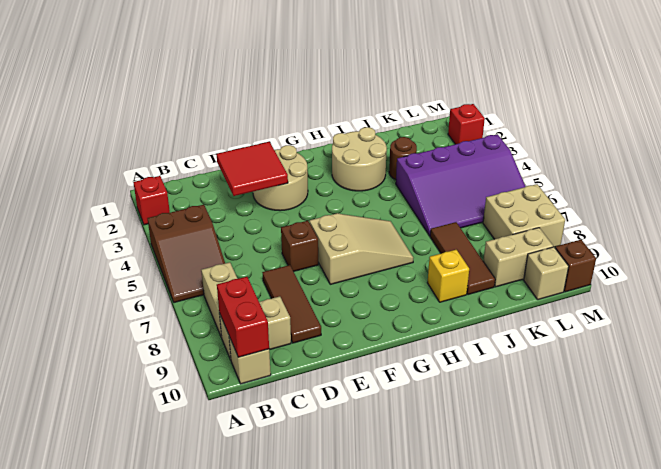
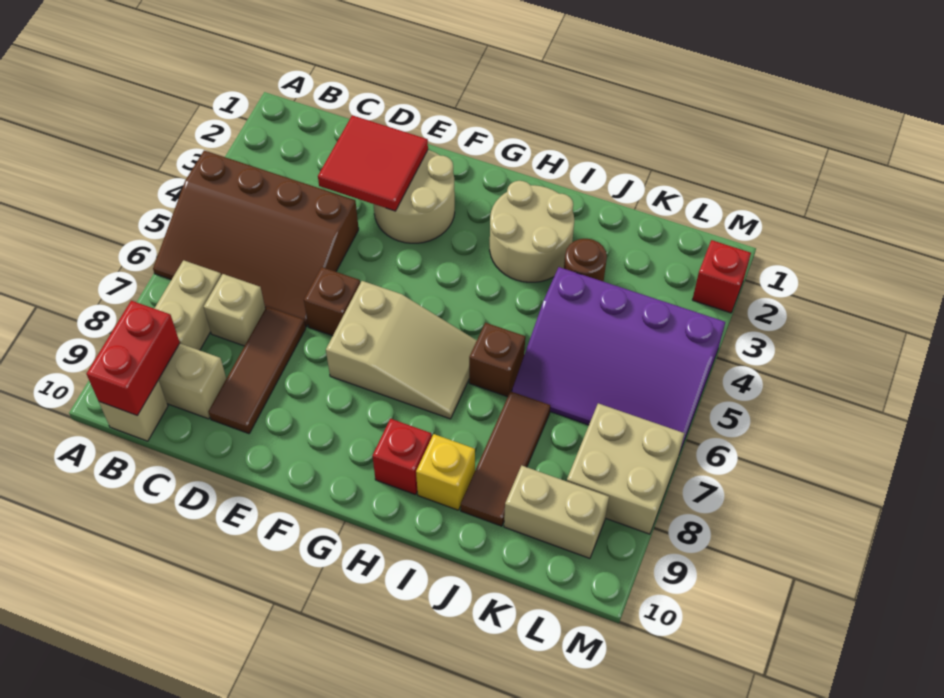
red brick A2 level 1 -> red brick H9 level 1
brown slope A4:B6 level 1 top 4 -> brown slope A4:D6 level 1 top 4
tan brick L10 level 1 -> tan brick C7 level 1
brown brick M10 level 1 -> brown brick I6 level 1

